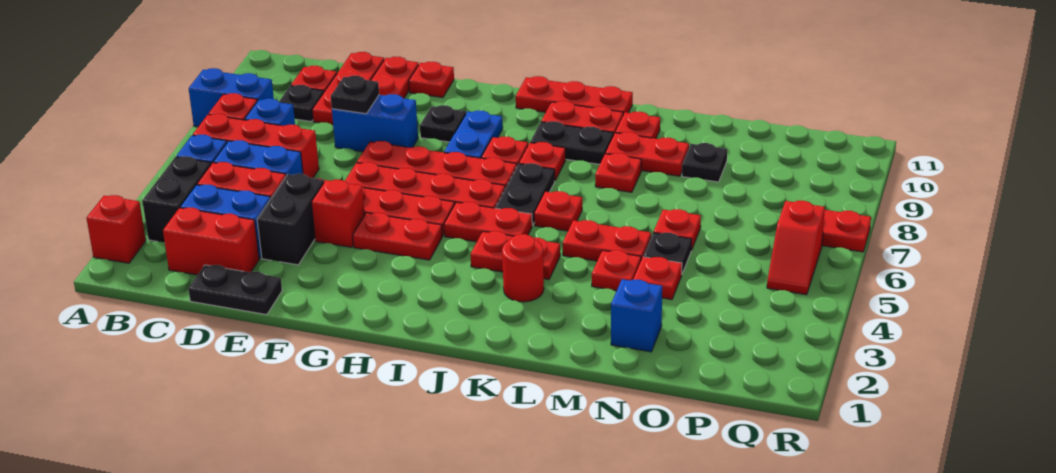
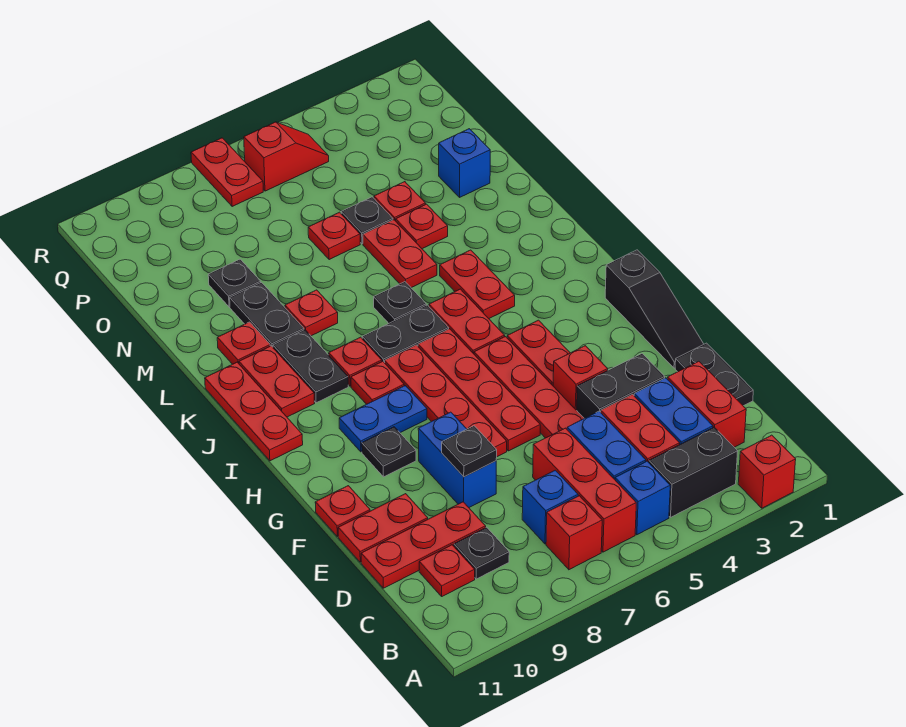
blue brick A8:B8 level 1 -> none
none -> black slope F1:H1 level 1 top H
red round brick K3 level 1 -> none
red plate K6 level 1 -> black plate K6 level 1
red plate L9:M9 level 1 -> black plate L9:M9 level 1

